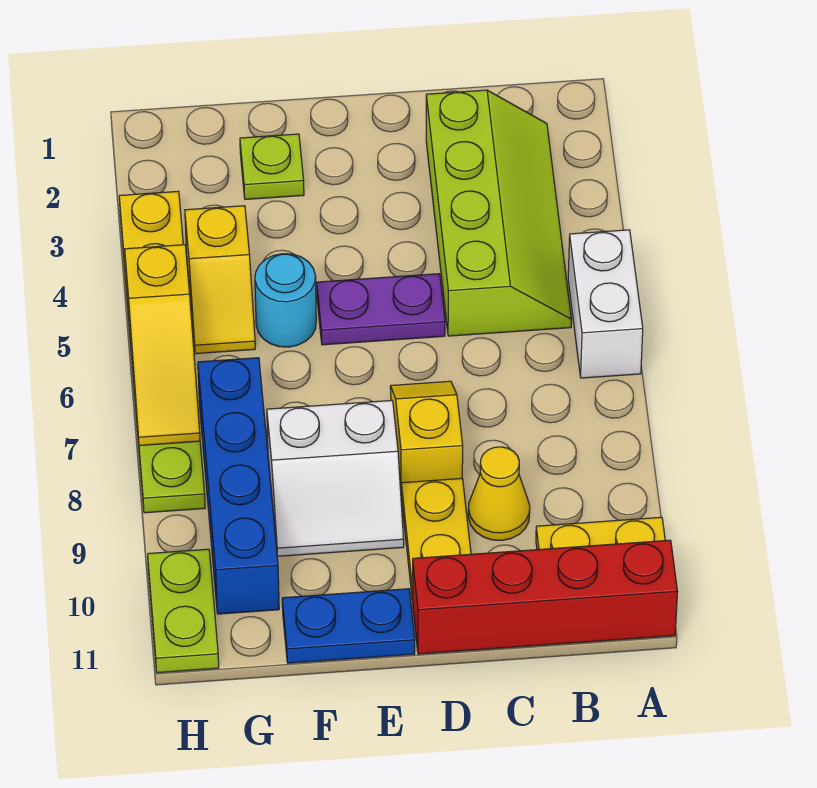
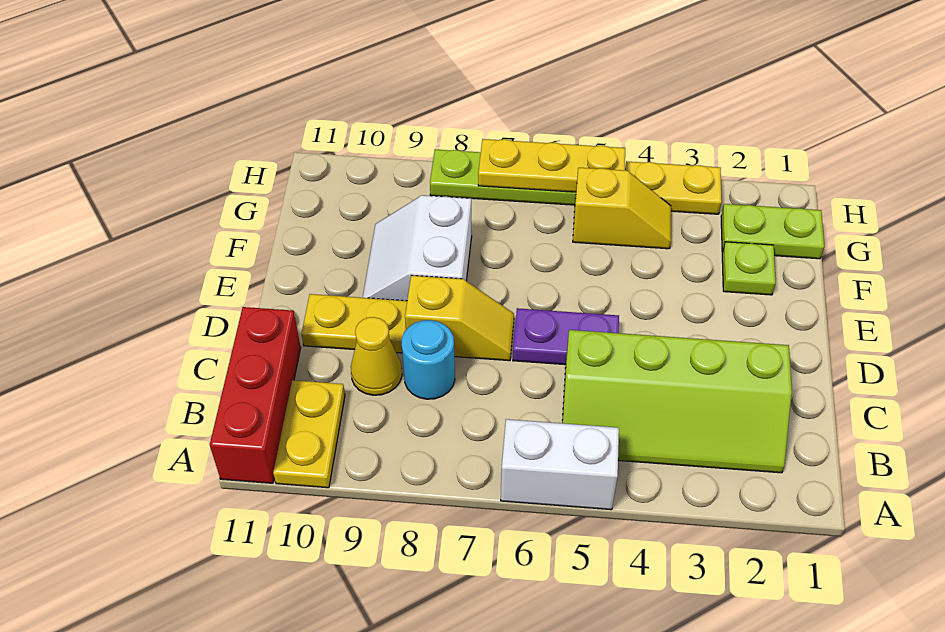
red brick A11:D11 level 1 -> red brick A11:C11 level 1
purple plate D5:E5 level 1 -> purple plate D5:D6 level 1
blue plate E11:F11 level 1 -> none
cyan round brick F5 level 1 -> cyan round brick C8 level 1
yellow slope G4:G5 level 1 top 4 -> yellow slope G4:G5 level 1 top 5
blue brick G7:G10 level 1 -> none
yellow slope H5:H7 level 2 top 5 -> yellow plate H5:H7 level 2
lime plate H10:H11 level 1 -> lime plate G1:G2 level 1

